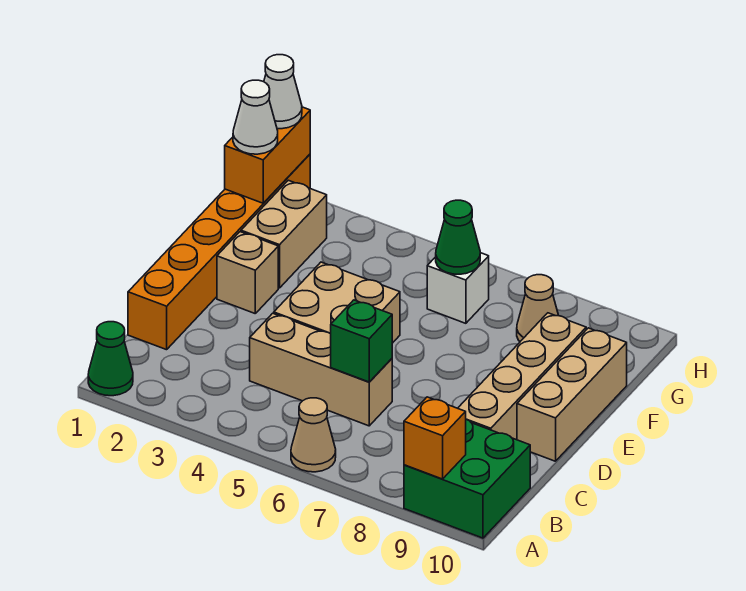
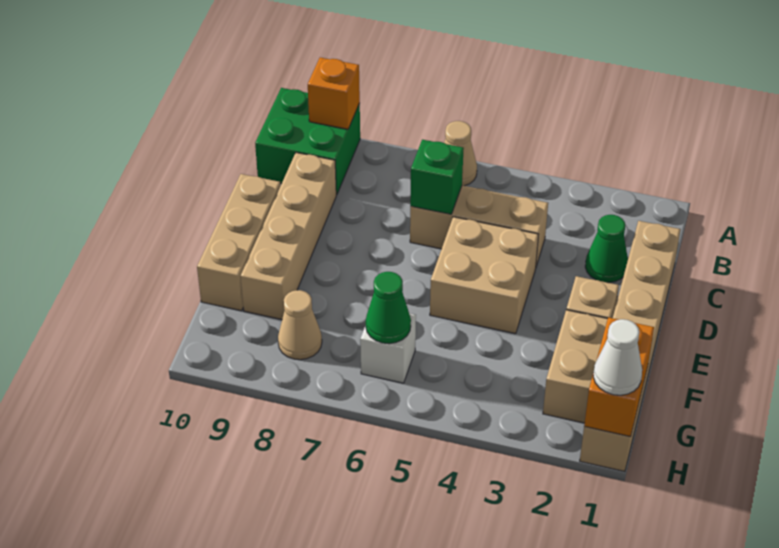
green cone A1 level 1 -> green cone C2 level 1
orange brick C1:H1 level 1 -> tan brick C1:H1 level 1
white cone G1 level 3 -> none

